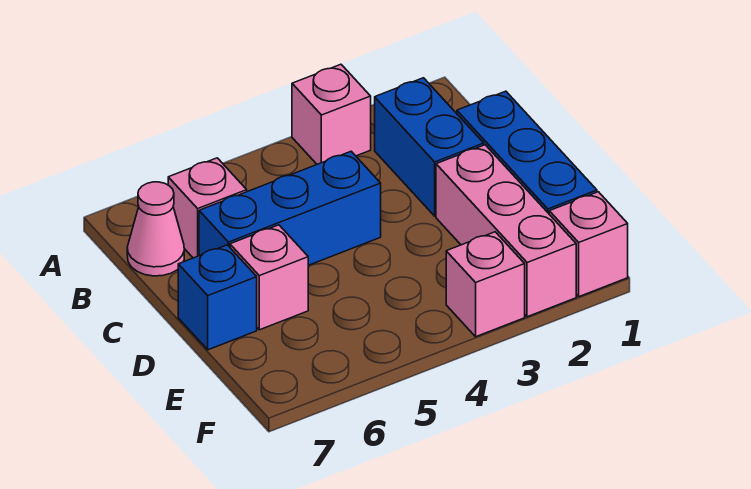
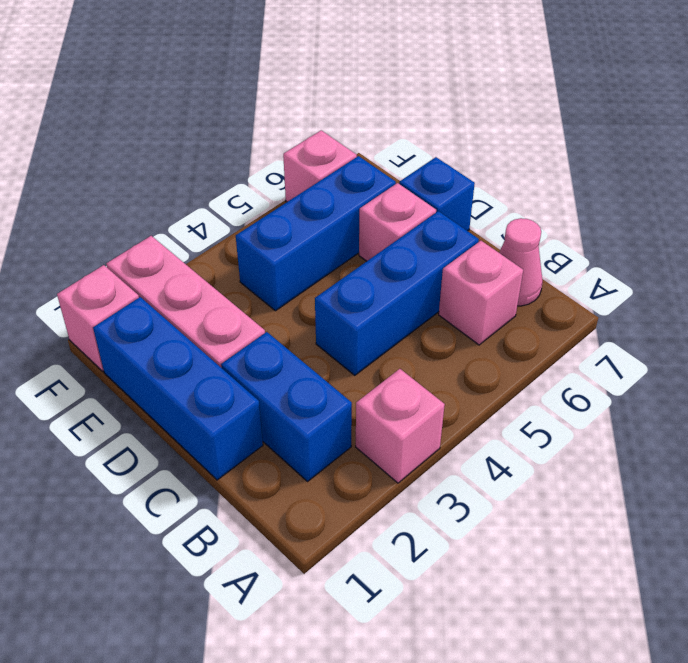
none -> blue brick E4:E6 level 1
pink brick F3 level 1 -> pink brick F6 level 1

